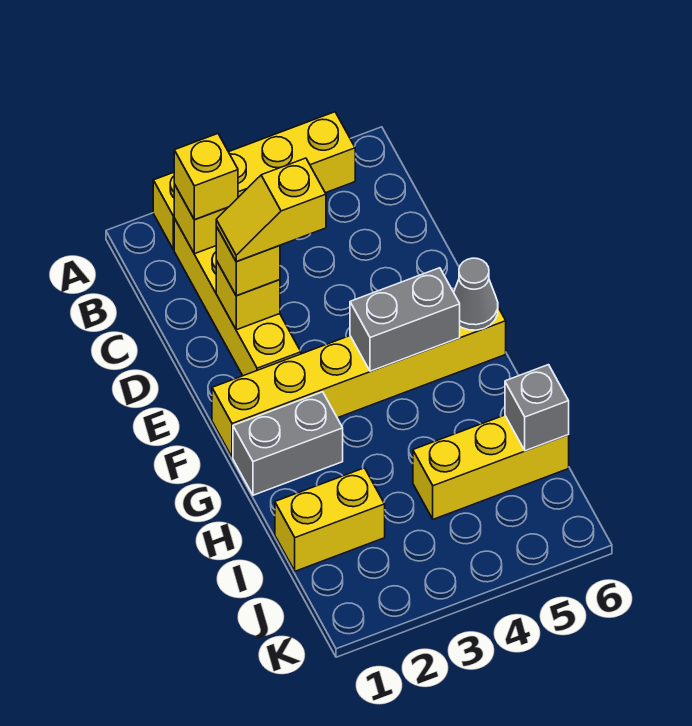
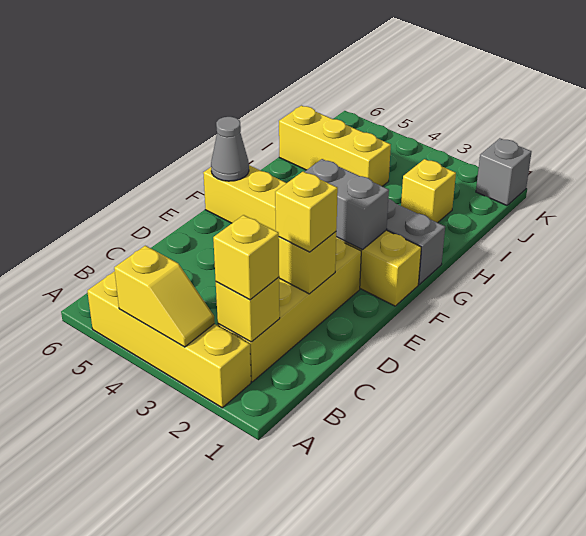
yellow slope D2:D3 level 4 top 3 -> yellow slope A3:A4 level 2 top 4
grey brick F4:F5 level 2 -> grey brick F2:F3 level 2
yellow brick I1:I2 level 1 -> yellow brick I2 level 1
grey brick I6 level 2 -> grey brick K1 level 1

